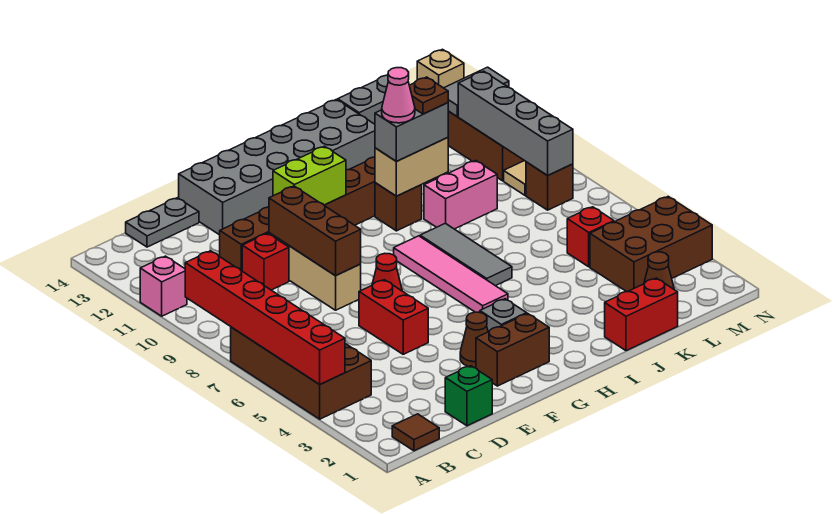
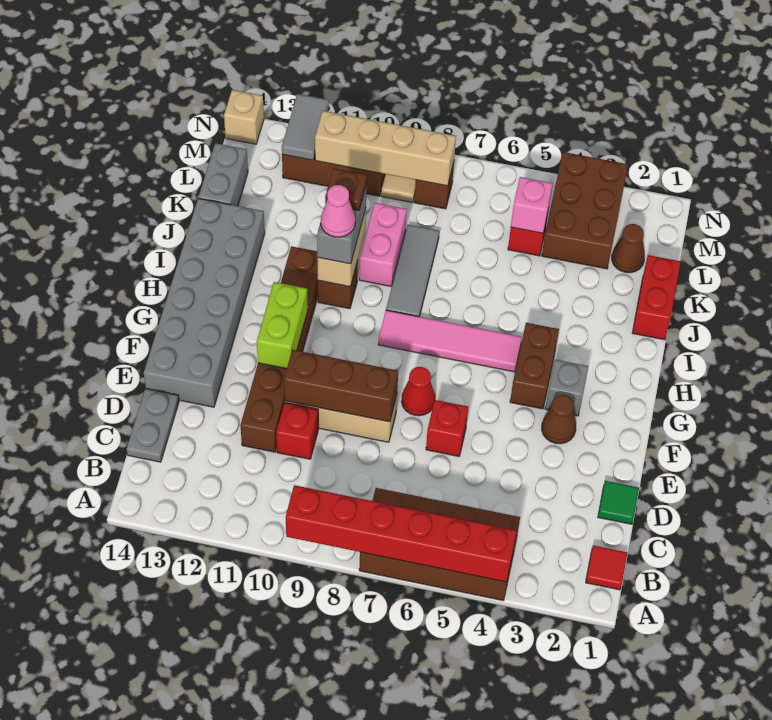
pink brick A11 level 1 -> pink brick L5 level 2
brown tile B1 level 1 -> red tile B1 level 1
green brick D1 level 1 -> green tile D1 level 1
red brick E5:E6 level 1 -> red brick E6 level 1
brown brick F2:G2 level 1 -> brown brick G4:H4 level 1
grey tile I6:I8 level 1 -> grey tile I8:K8 level 1
grey brick M8:M11 level 2 -> tan brick M8:M11 level 2

